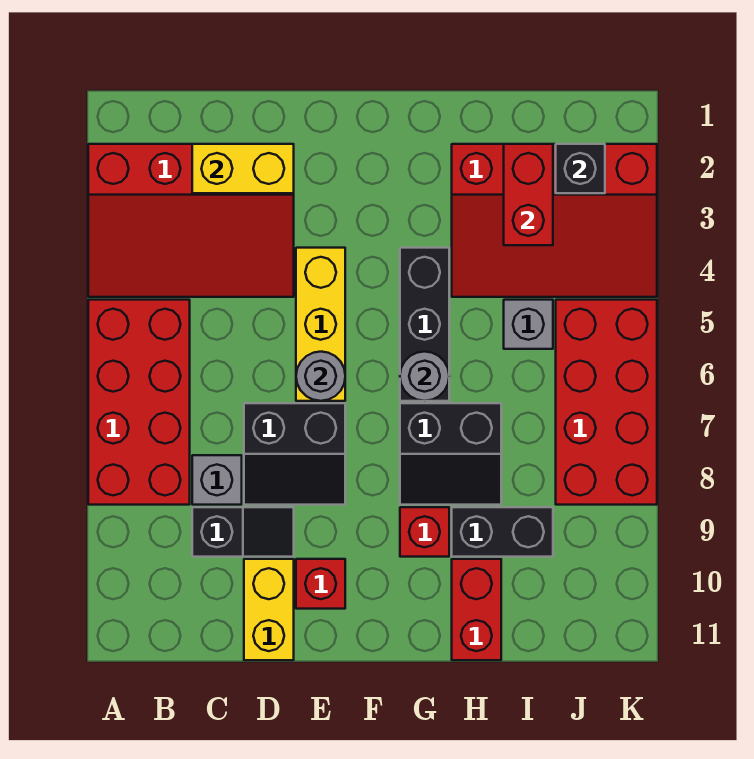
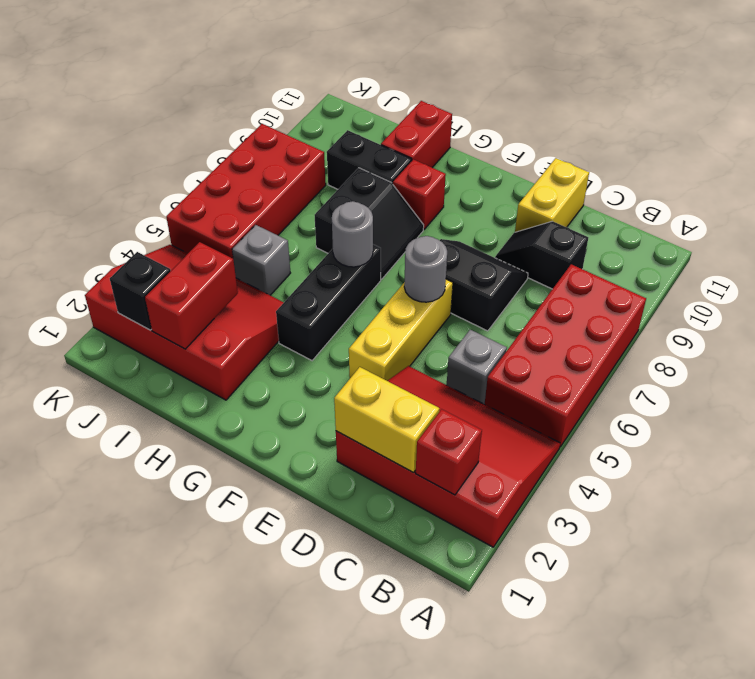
grey brick C8 level 1 -> grey brick C5 level 1
red brick E10 level 1 -> red brick B2 level 2
black slope G7:H8 level 1 top 7 -> black slope G7:H8 level 1 top H

